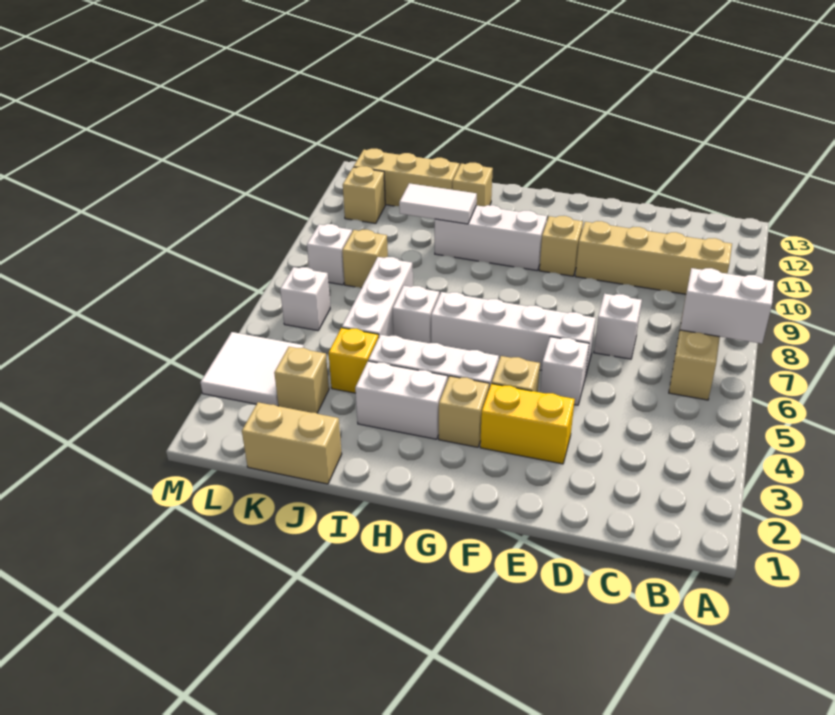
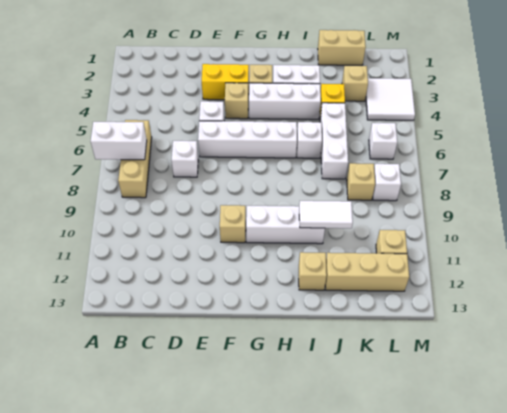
tan brick B10:E10 level 1 -> none

